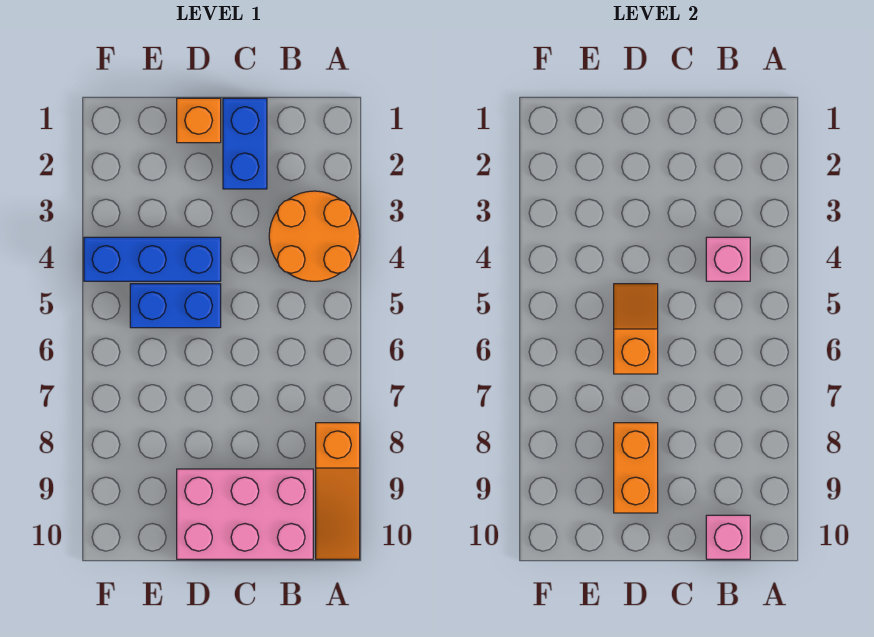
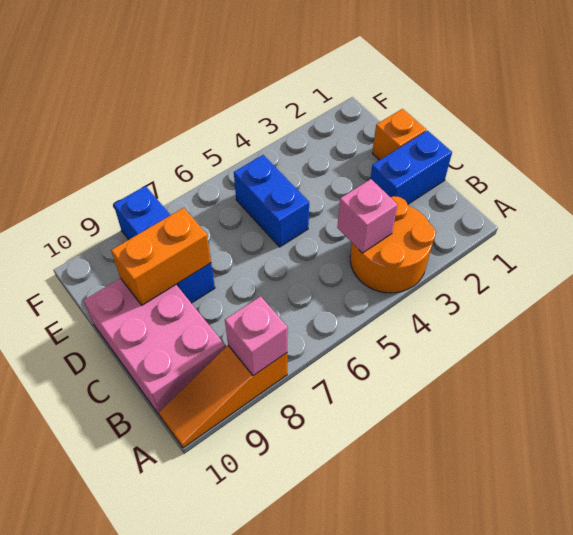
pink brick B10 level 2 -> pink brick A8 level 2
blue brick D4:F4 level 1 -> blue brick D8:F8 level 1
orange slope D5:D6 level 2 top 6 -> none

